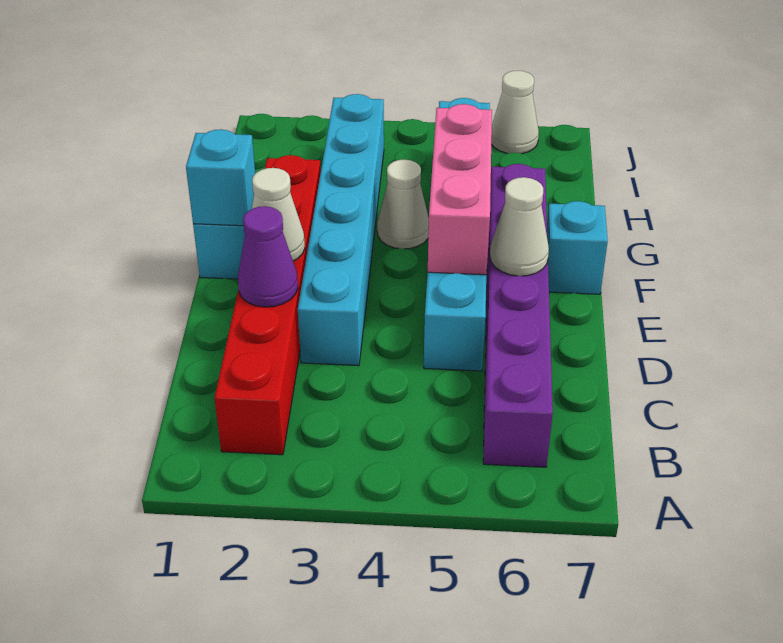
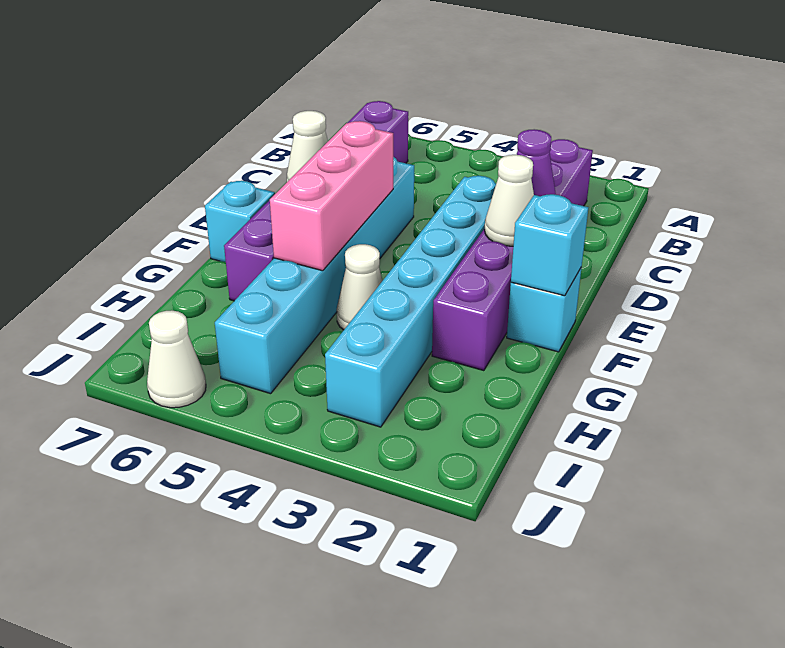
red brick B2:G2 level 1 -> purple brick B2:G2 level 1

